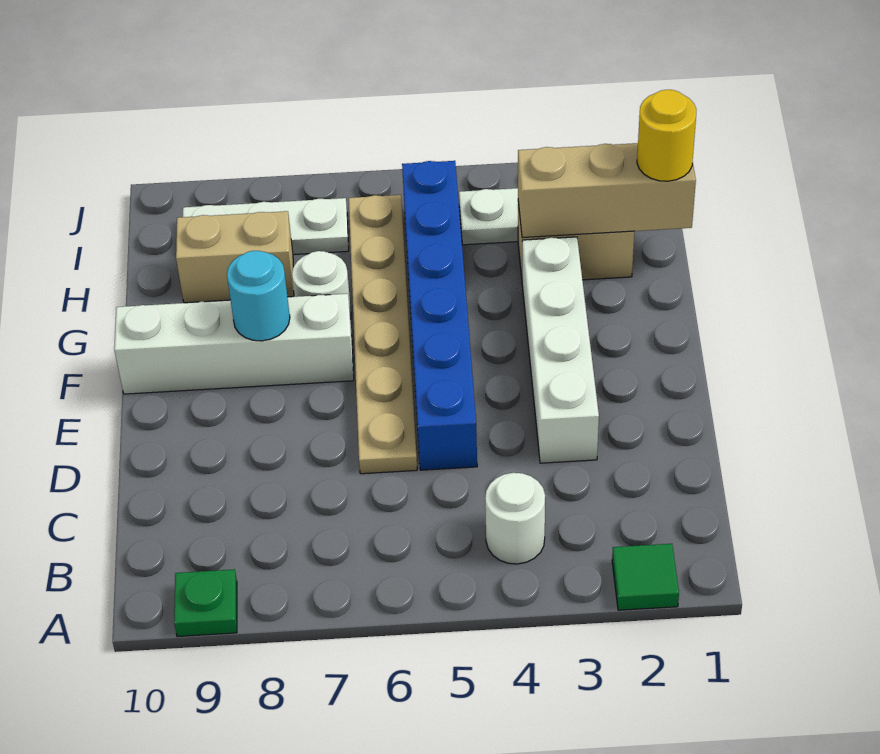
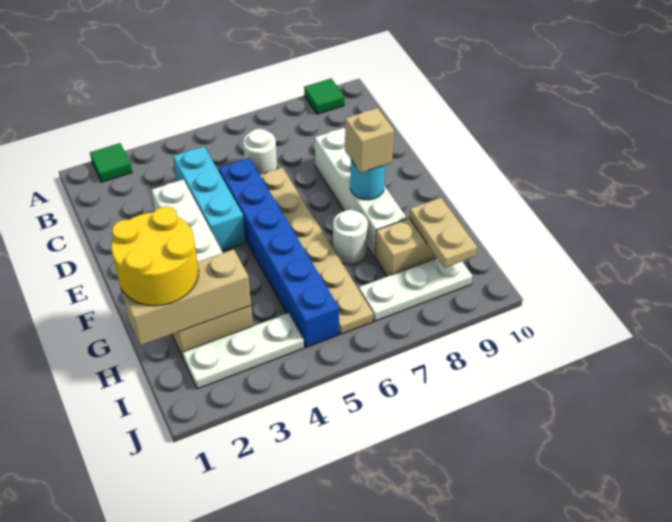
green plate A9 level 1 -> green tile A9 level 1
white round brick B4 level 1 -> white round brick C6 level 1
none -> cyan brick C4:E4 level 1
white brick F7:F10 level 1 -> white brick D8:G8 level 1
none -> tan brick F8 level 3
yellow round brick H1 level 3 -> yellow round brick G1:H2 level 3
none -> tan plate H9:I9 level 2

